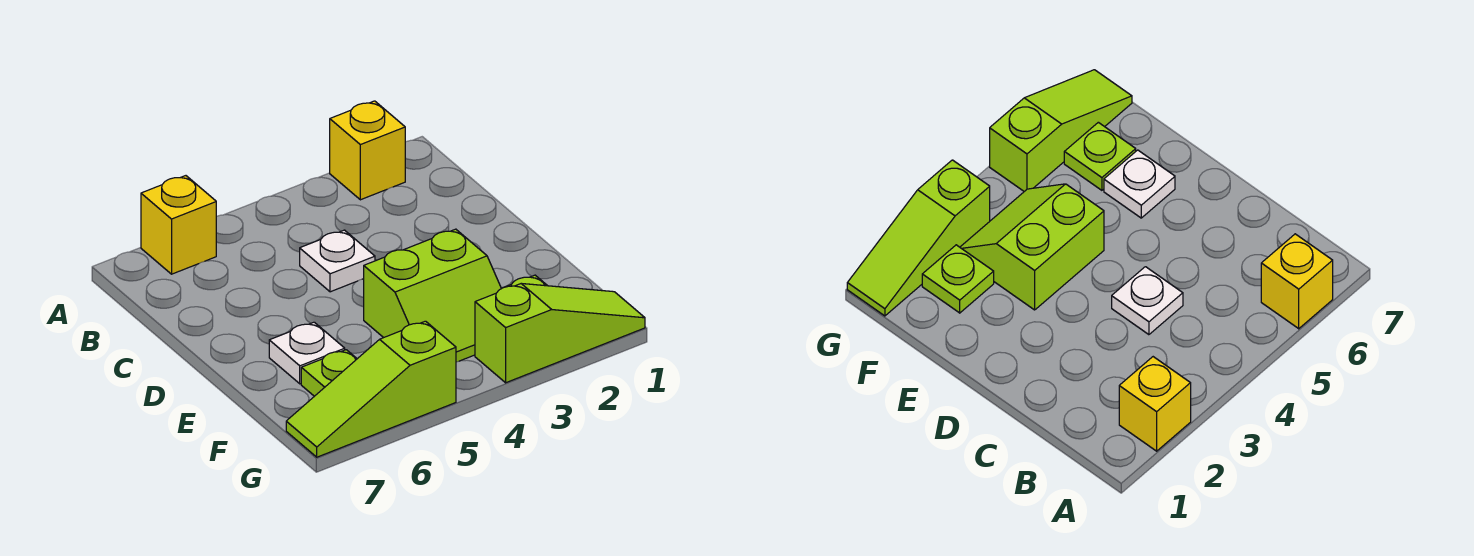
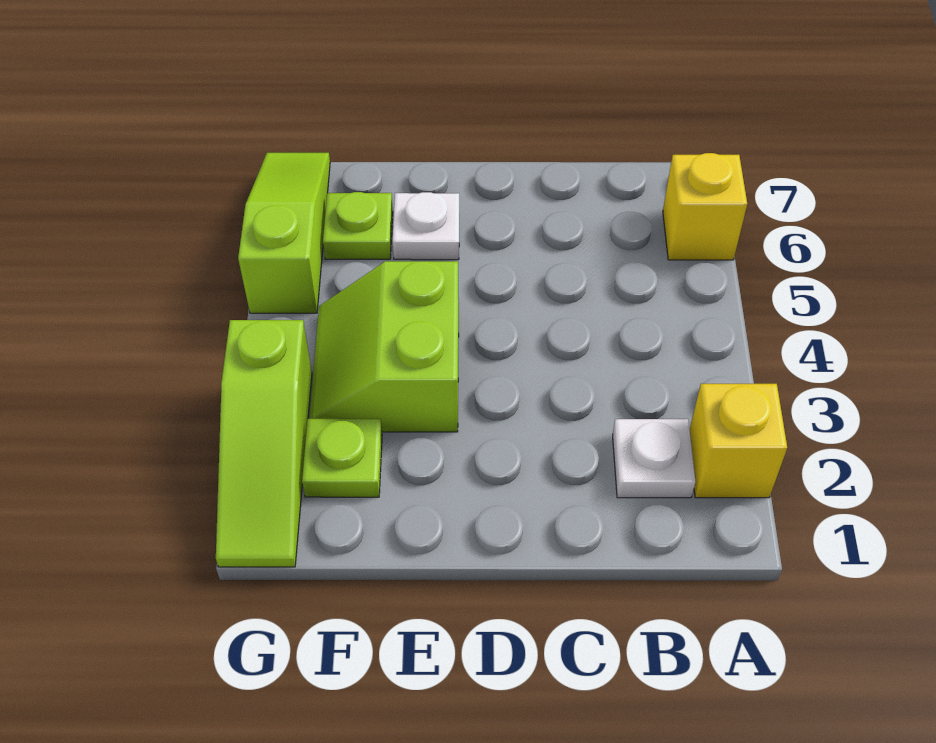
white plate C4 level 1 -> white plate B2 level 1

